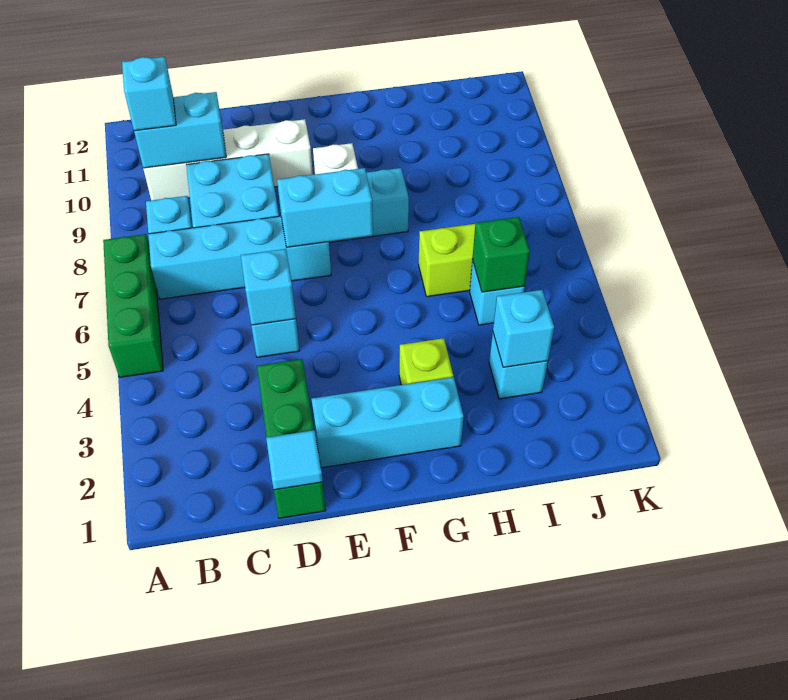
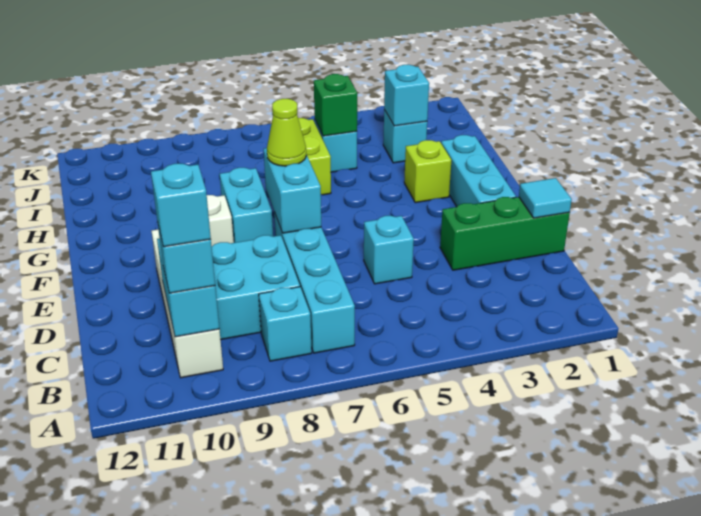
green brick A5:A7 level 1 -> none
cyan brick D5 level 2 -> cyan brick B10 level 4
none -> lime cone F7 level 3

